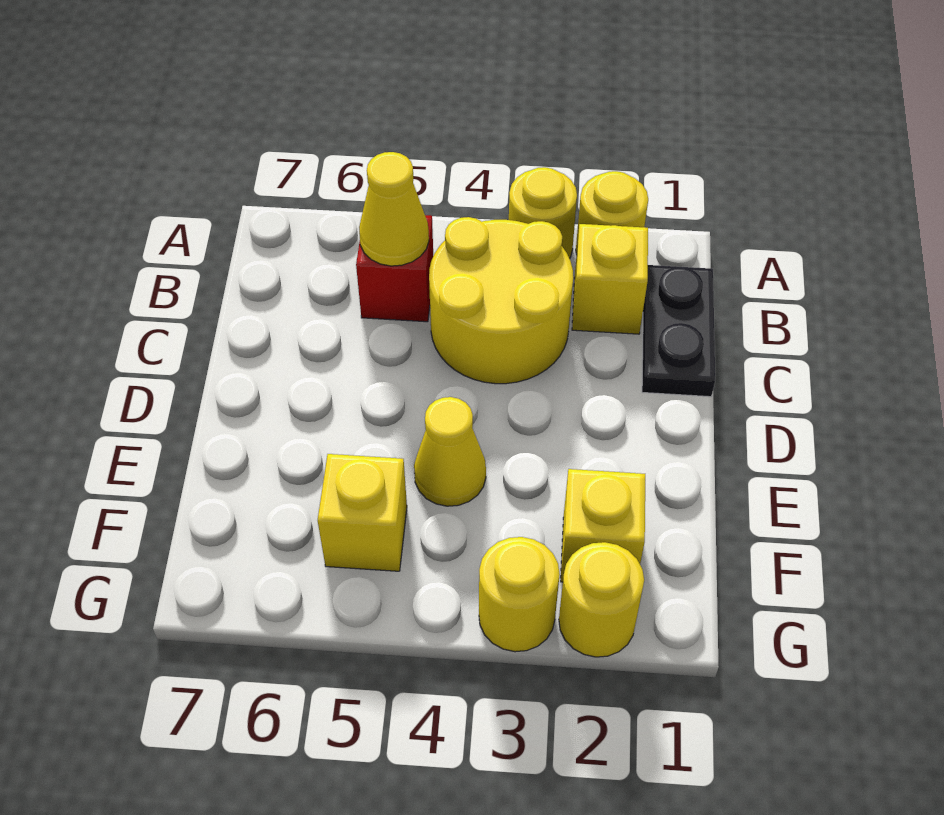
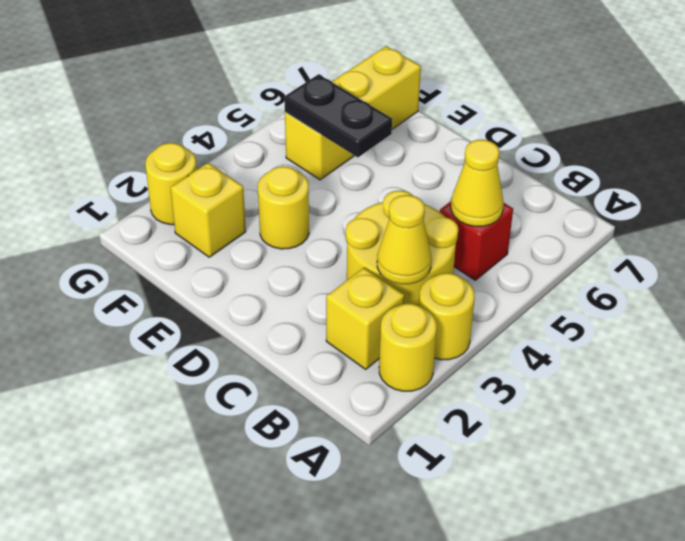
black plate B1:C1 level 1 -> black plate E5:F5 level 2
yellow cone E4 level 1 -> yellow cone B3 level 2
yellow brick F5 level 1 -> yellow brick F5:F7 level 1
yellow round brick G3 level 1 -> yellow round brick E3 level 1

